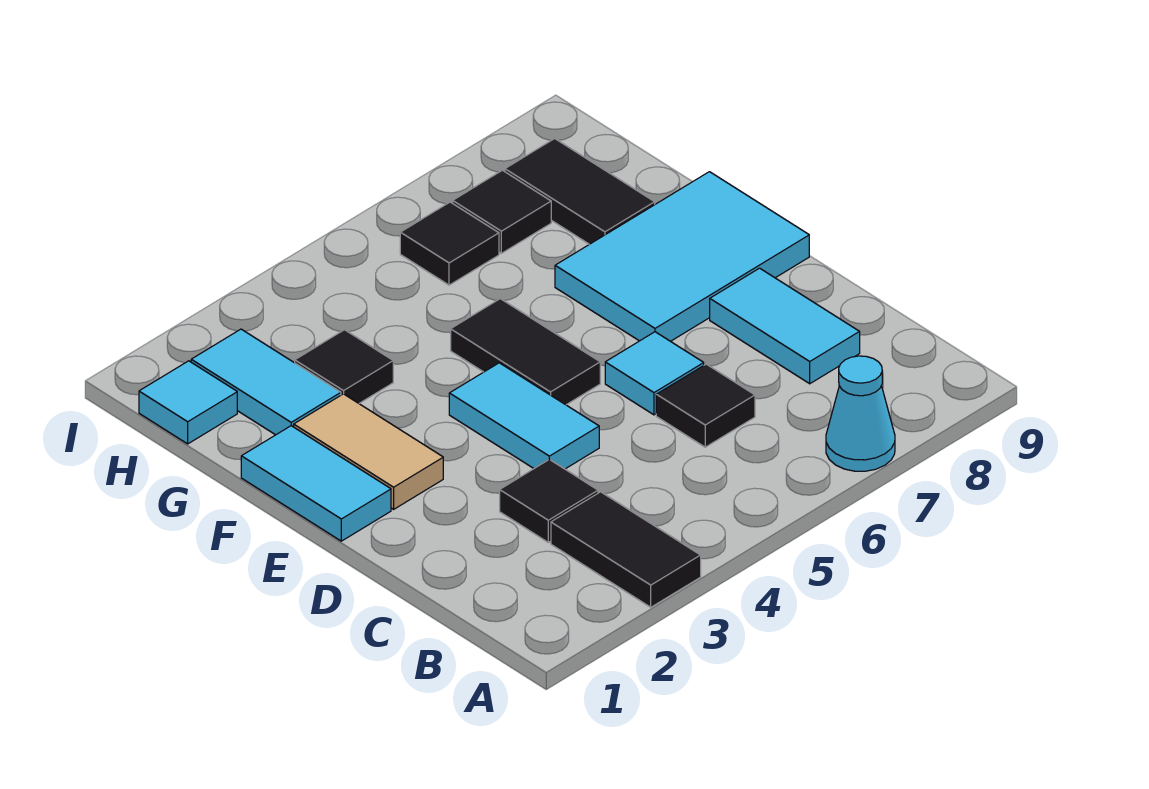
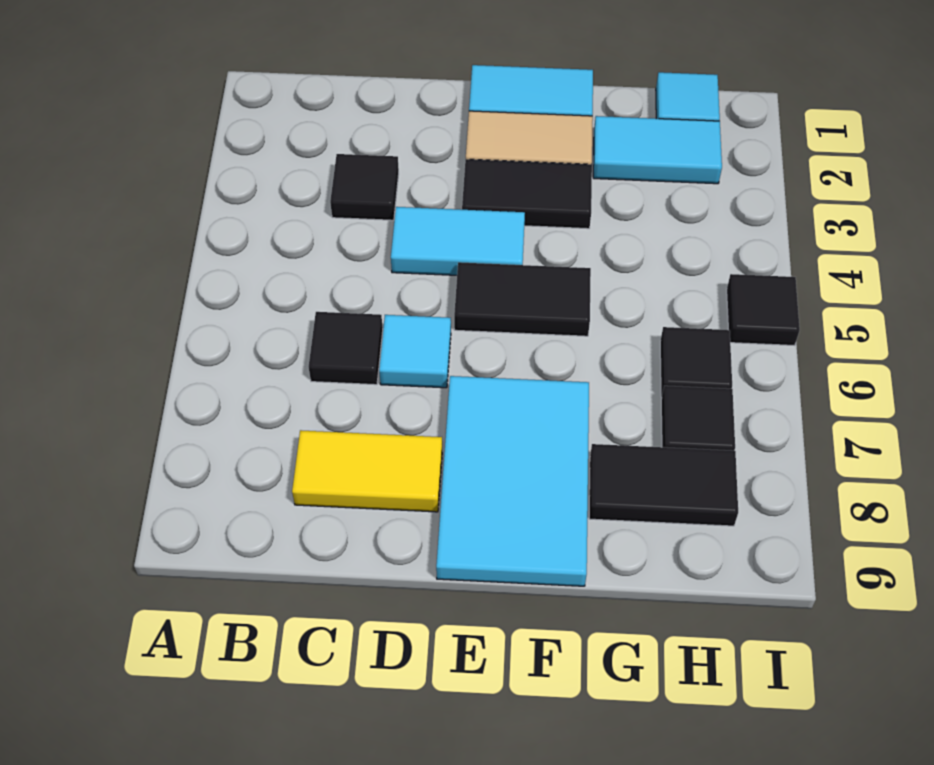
black tile A3:B3 level 1 -> black tile E3:F3 level 1
cyan cone A7 level 1 -> none
cyan tile C8:D8 level 1 -> yellow tile C8:D8 level 1
black tile G3 level 1 -> black tile I5 level 1

